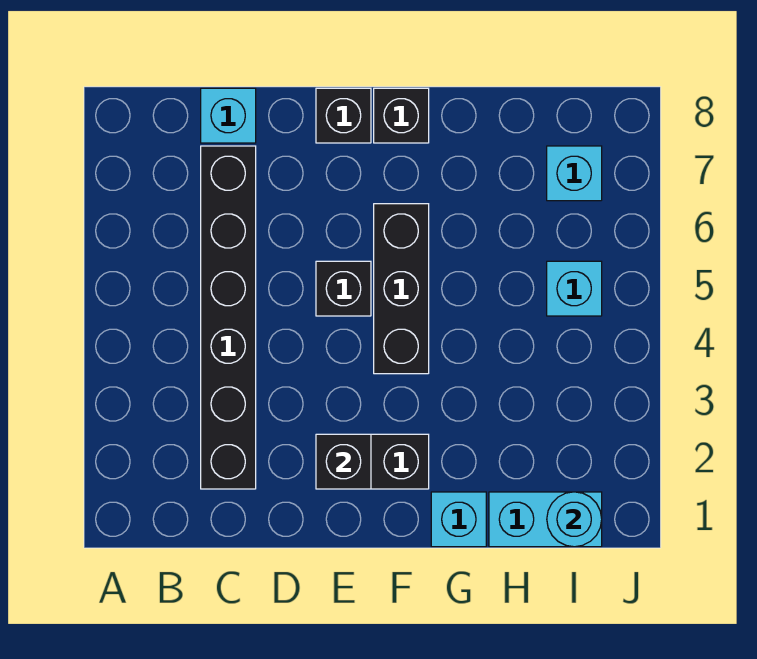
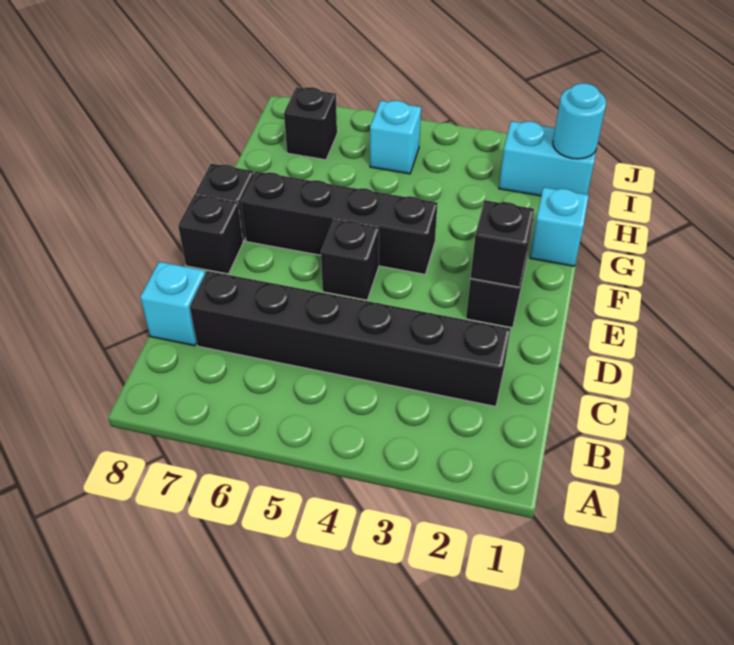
black brick F4:F6 level 1 -> black brick F4:F7 level 1
cyan brick H1:I1 level 1 -> cyan brick I1:I2 level 1
cyan brick I7 level 1 -> black brick I7 level 1

